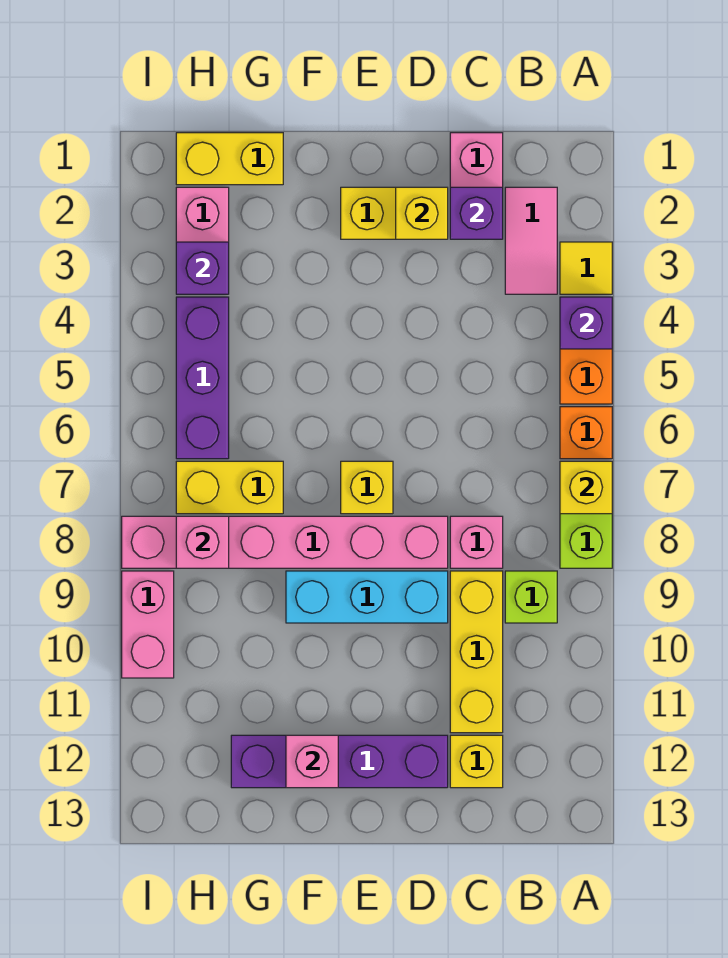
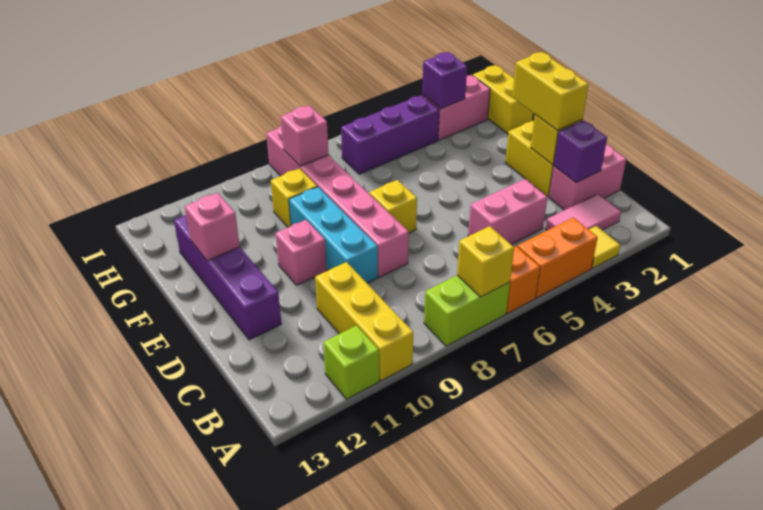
purple brick A4 level 2 -> none
lime brick B9 level 1 -> lime brick A11 level 1
pink brick C8 level 1 -> pink brick E10 level 1
yellow brick C9:C11 level 1 -> yellow brick A10:C10 level 1
yellow brick C12 level 1 -> yellow brick G9 level 1
yellow brick G7:H7 level 1 -> yellow brick D2:E2 level 3
pink brick I9:I10 level 1 -> pink brick C4:C5 level 1

